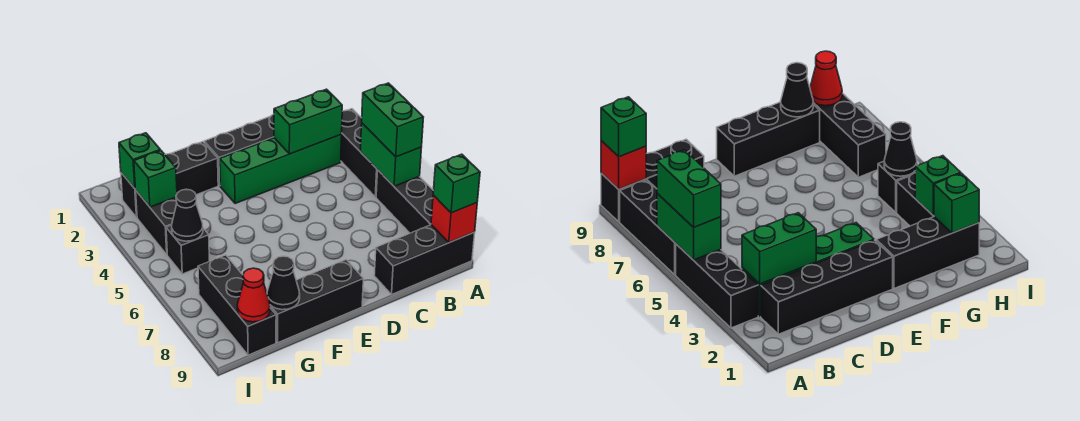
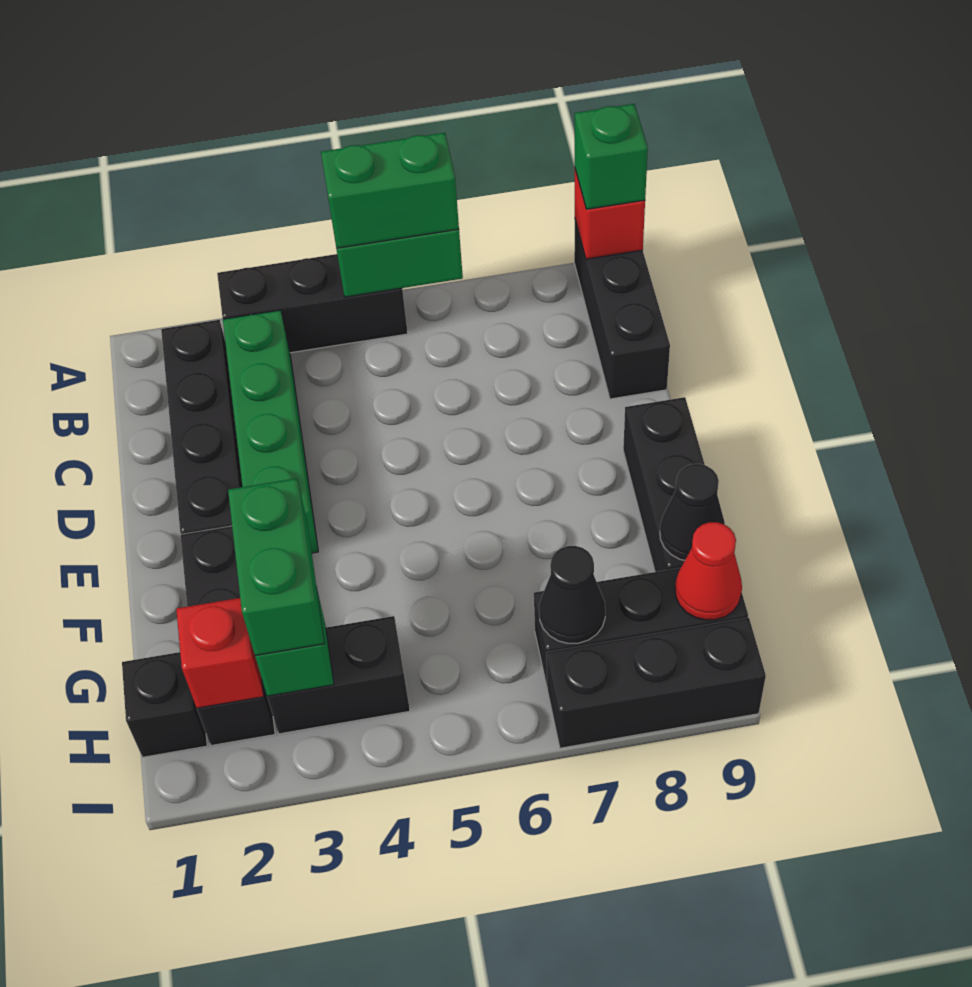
black brick A6:A8 level 1 -> black brick I7:I9 level 1
green brick B3:C3 level 2 -> green brick G3:H3 level 3
green brick H2 level 2 -> red brick H2 level 2
black brick H5 level 1 -> black brick H1 level 1
black cone H5 level 2 -> black cone H7 level 2

